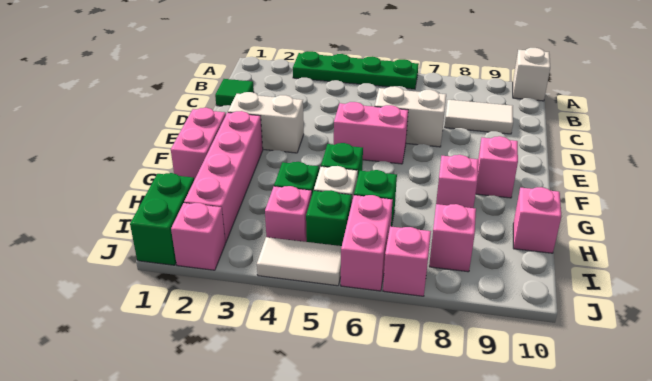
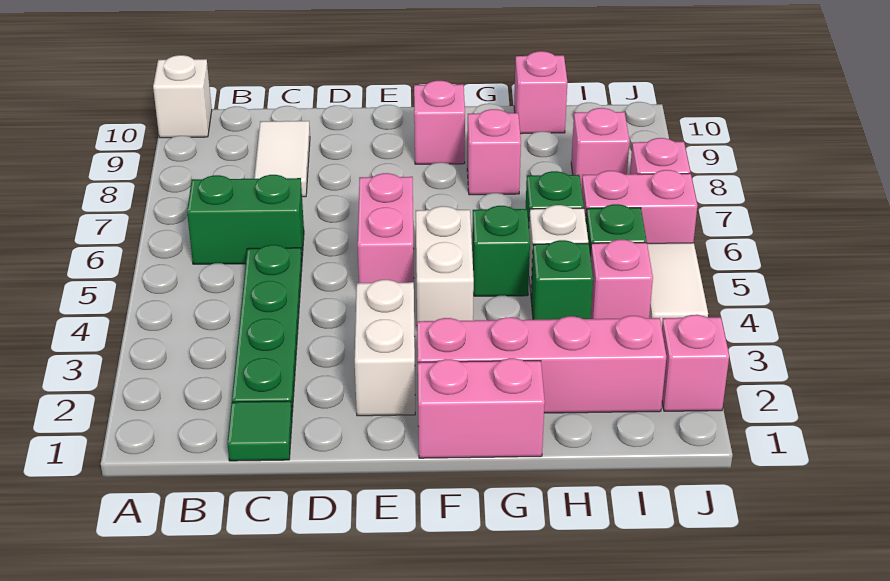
green plate A3:A6 level 1 -> green plate C2:C5 level 1
white brick D6:D7 level 1 -> white brick F4:F5 level 1
green brick I1:J1 level 1 -> green brick B6:C6 level 1

